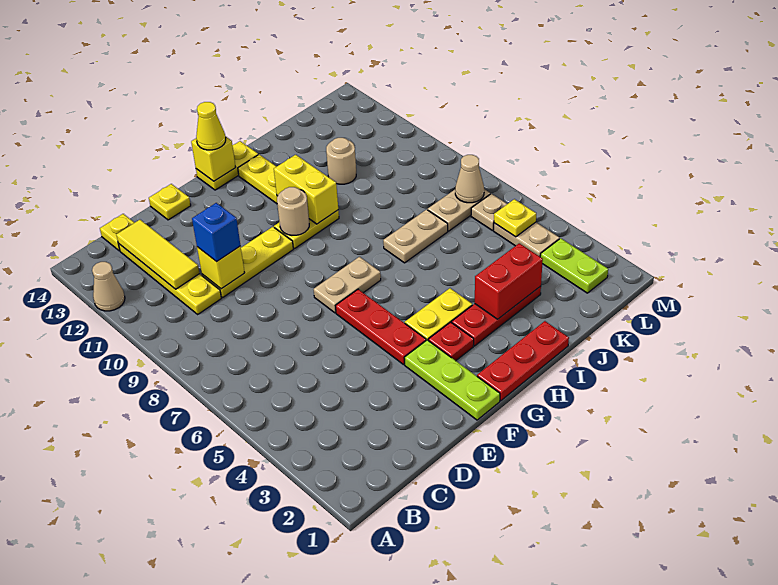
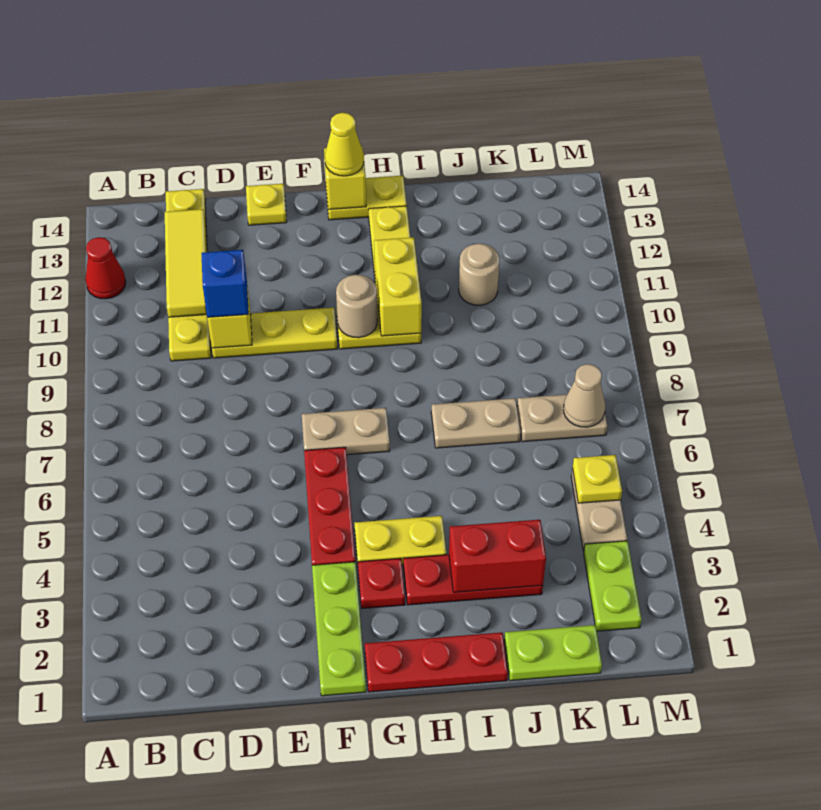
tan cone A12 level 1 -> red cone A12 level 1
none -> lime plate J1:K1 level 1
tan plate L6 level 1 -> none

